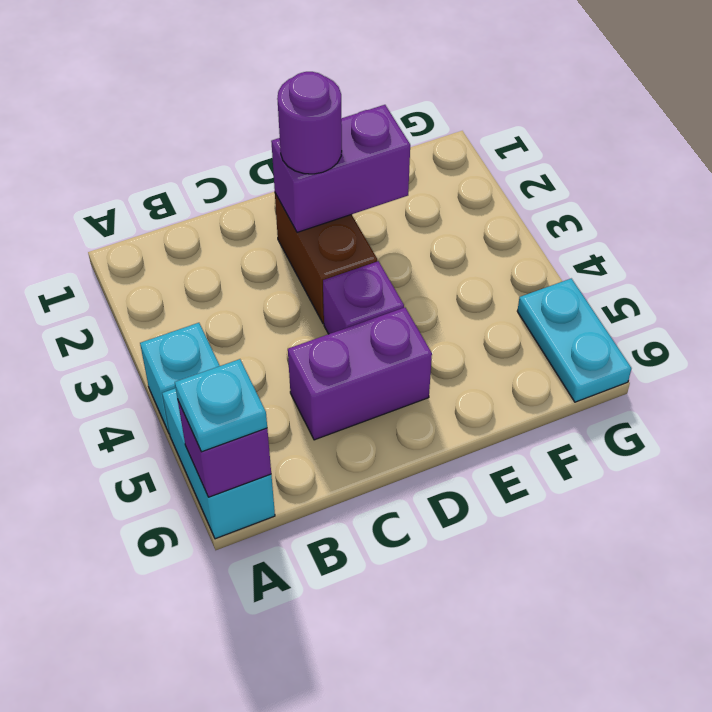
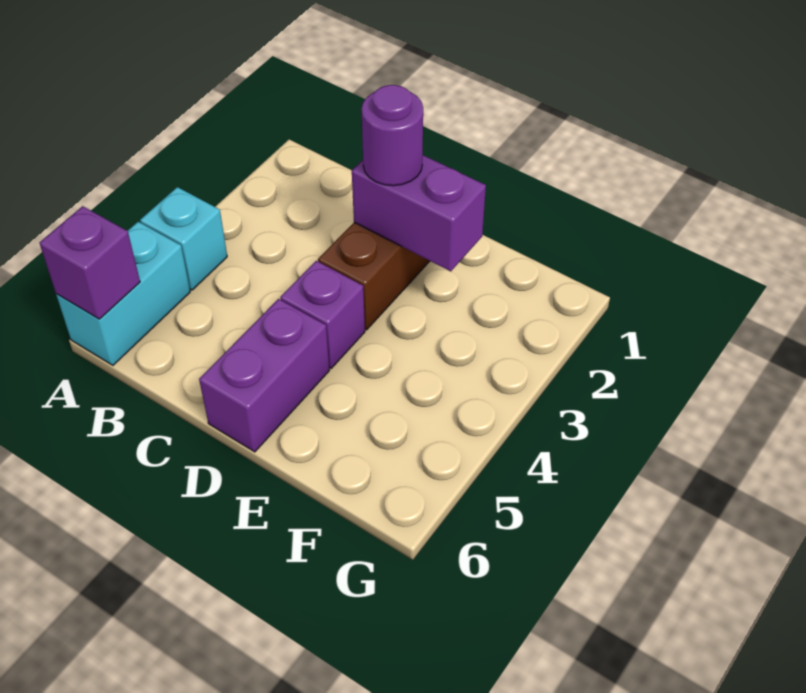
cyan plate A6 level 3 -> none
purple brick C5:D5 level 1 -> purple brick D5:D6 level 1
cyan plate G5:G6 level 1 -> none

